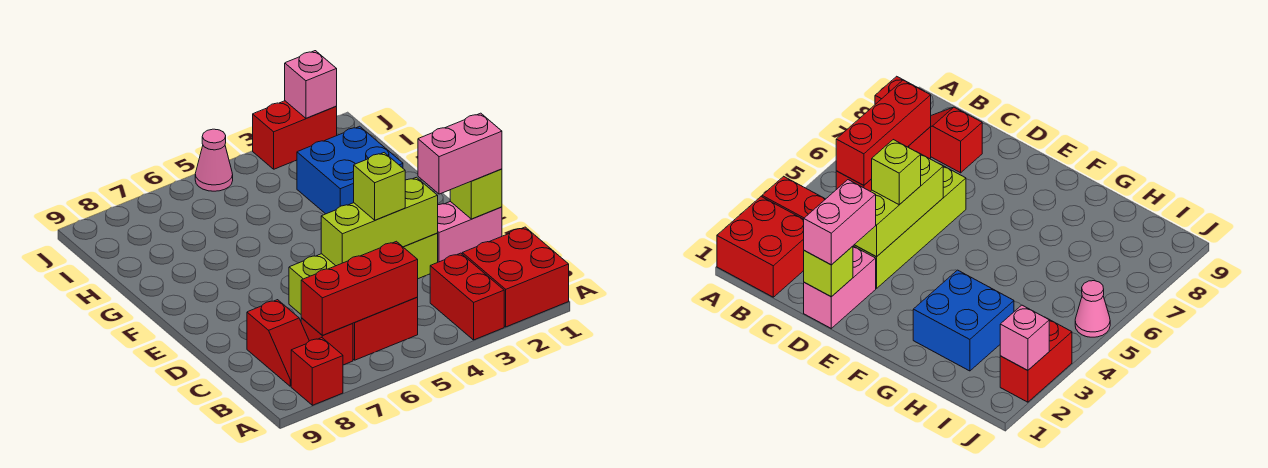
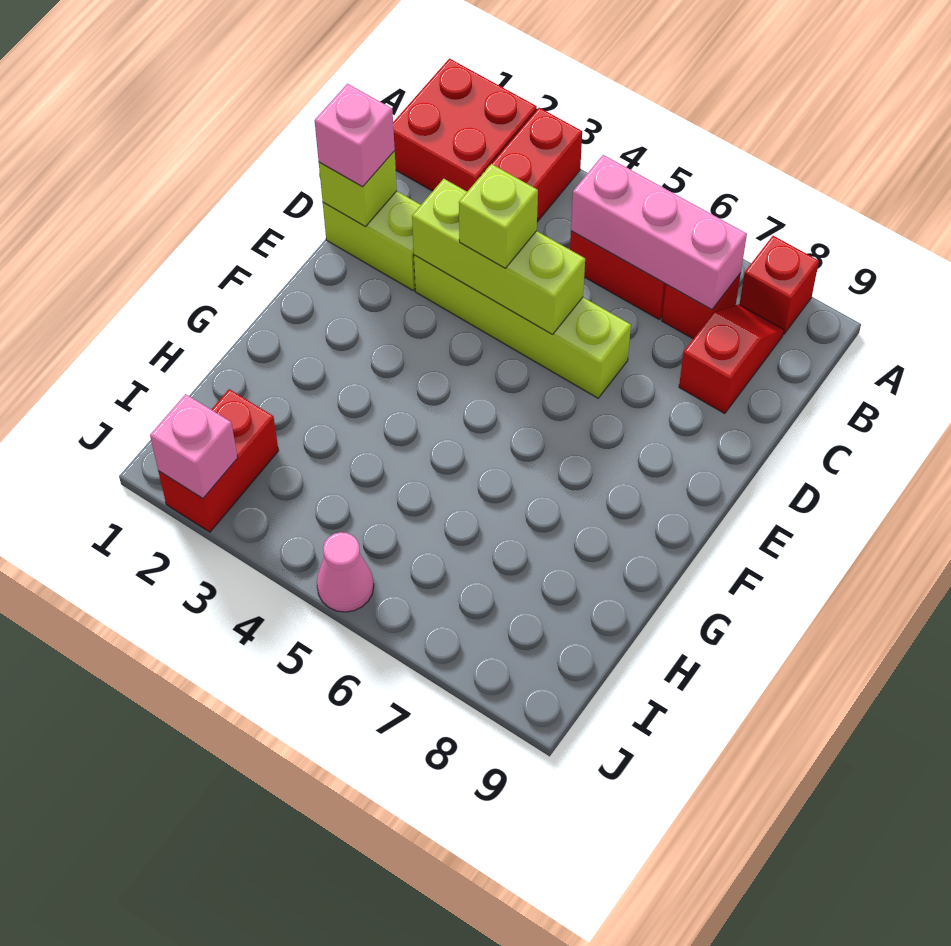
red brick B5:B7 level 2 -> pink brick B5:B7 level 2
pink brick D1:D2 level 1 -> lime brick D1:D2 level 1
pink brick D1:D2 level 3 -> pink brick D1 level 3
blue brick G2:H3 level 1 -> none
red brick J2:J3 level 1 -> red brick I2:J2 level 1

